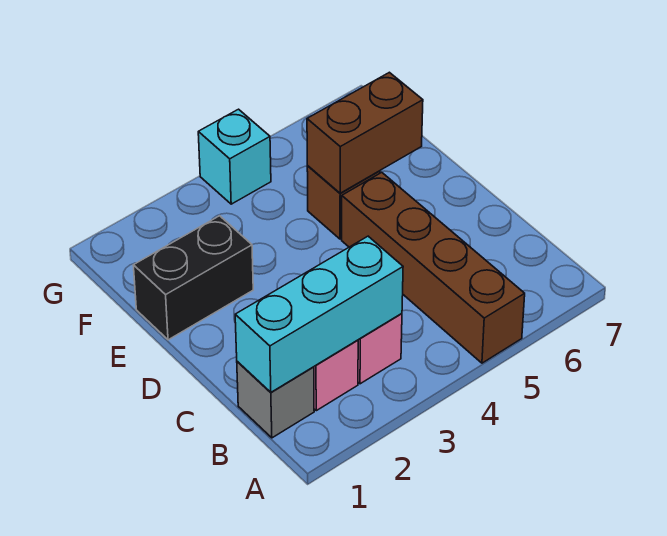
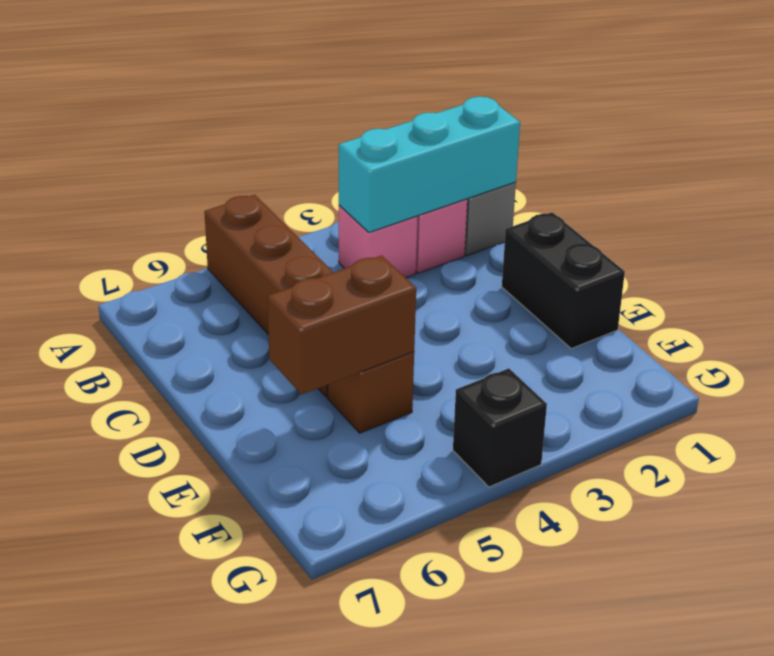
black brick E1:E2 level 1 -> black brick D1:E1 level 1
cyan brick G4 level 1 -> black brick G4 level 1

